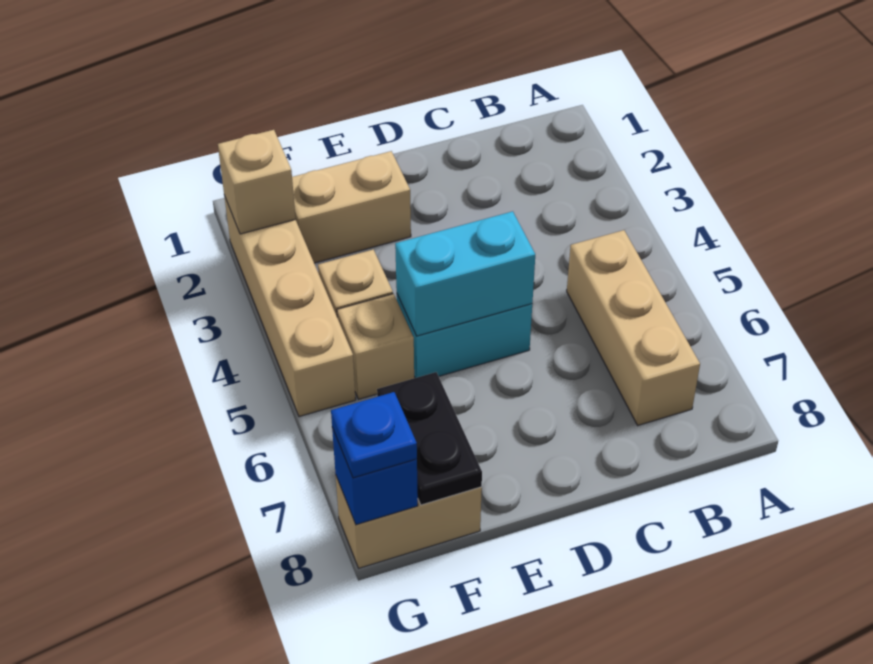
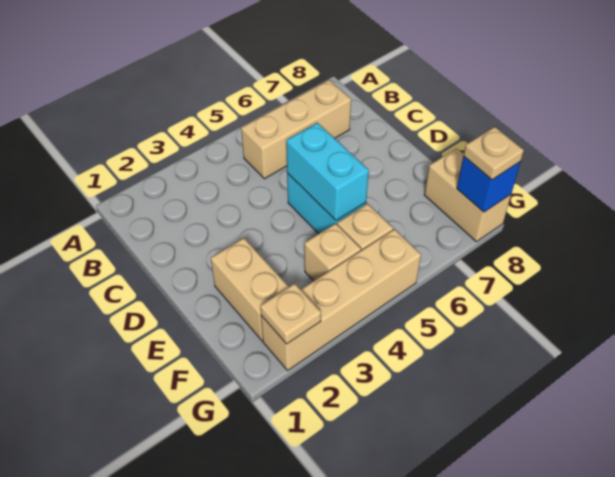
black plate F7:F8 level 2 -> none
tan brick G2 level 2 -> tan plate G2 level 2
blue plate G8 level 3 -> tan plate G8 level 3

